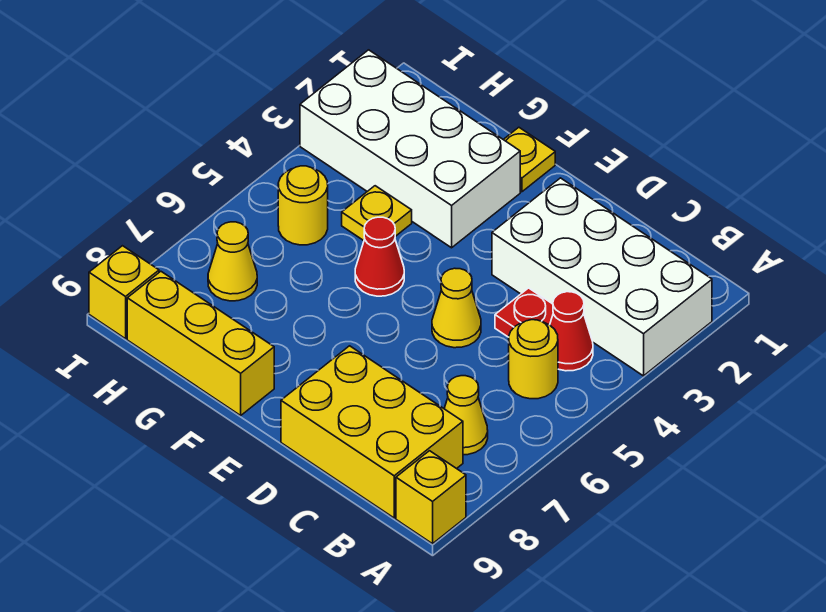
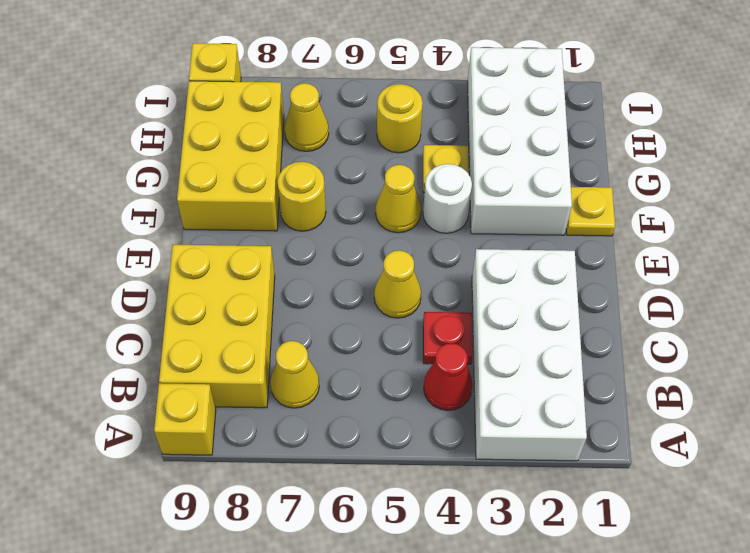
yellow round brick B5 level 1 -> yellow round brick F7 level 1
none -> white round brick F4 level 1
red cone F5 level 1 -> yellow cone F5 level 1
yellow brick F9:H9 level 1 -> yellow brick F8:H9 level 1

